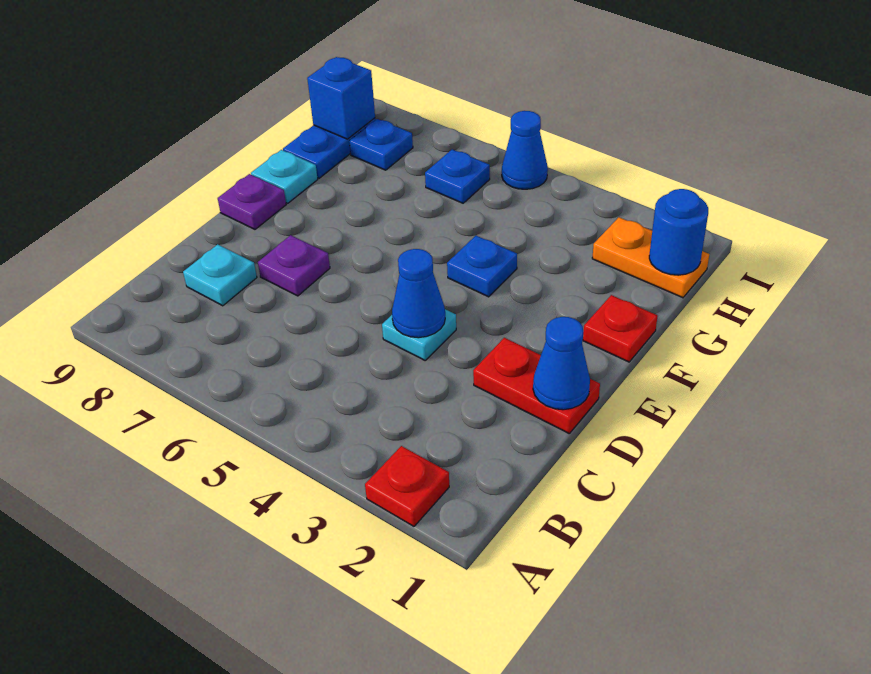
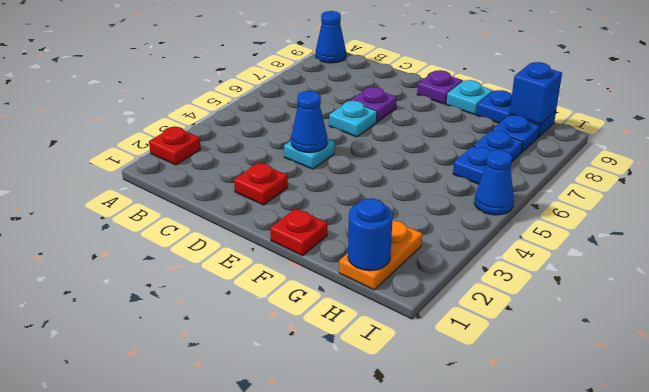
cyan plate C8 level 1 -> cyan plate D6 level 1
red plate D1:D2 level 1 -> red plate D2 level 1
blue cone D1 level 2 -> blue cone A9 level 1
blue plate F4 level 1 -> blue plate H7 level 1

